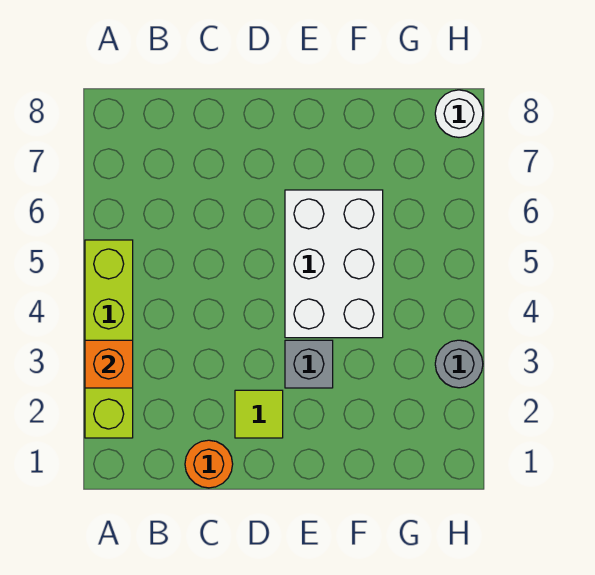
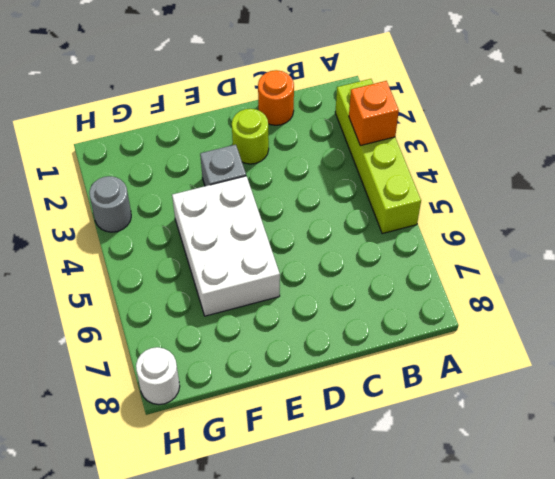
lime tile D2 level 1 -> lime round brick D2 level 1

